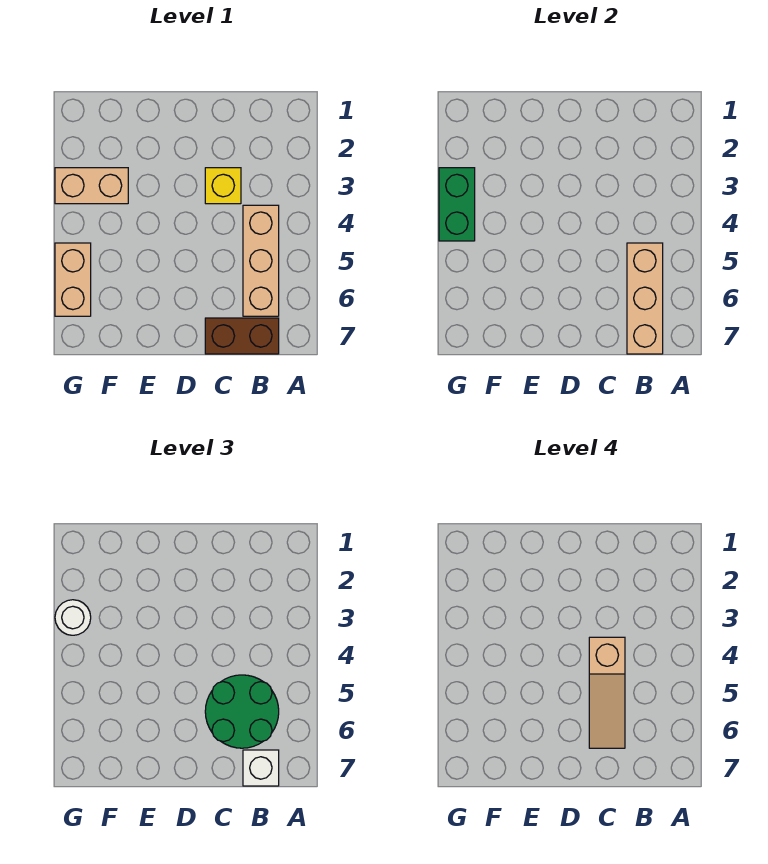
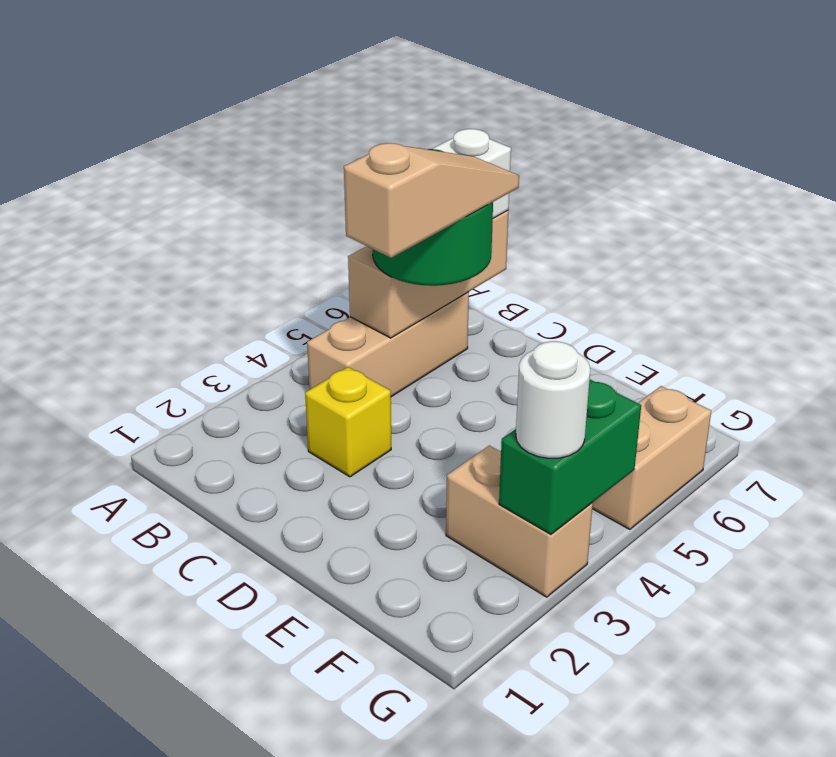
brown brick B7:C7 level 1 -> none

